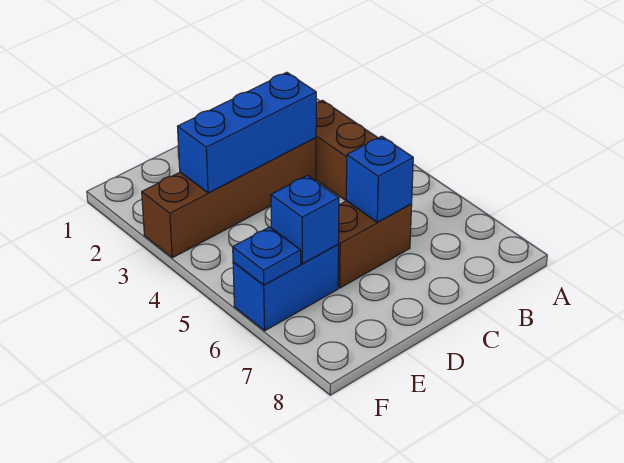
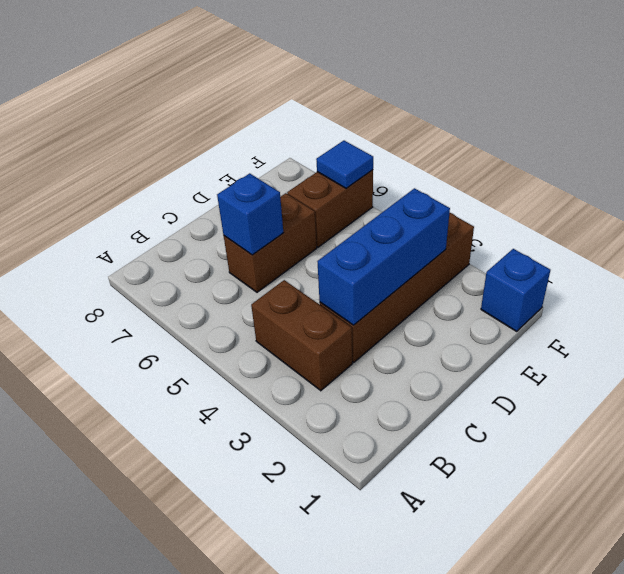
blue brick E6:F6 level 1 -> brown brick E6:F6 level 1
blue brick E6 level 2 -> blue brick F1 level 1
blue plate F6 level 2 -> blue tile F6 level 2

